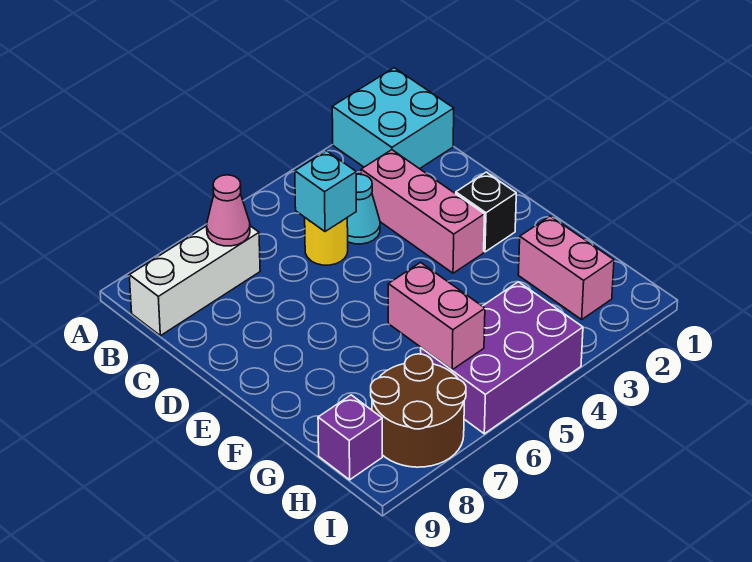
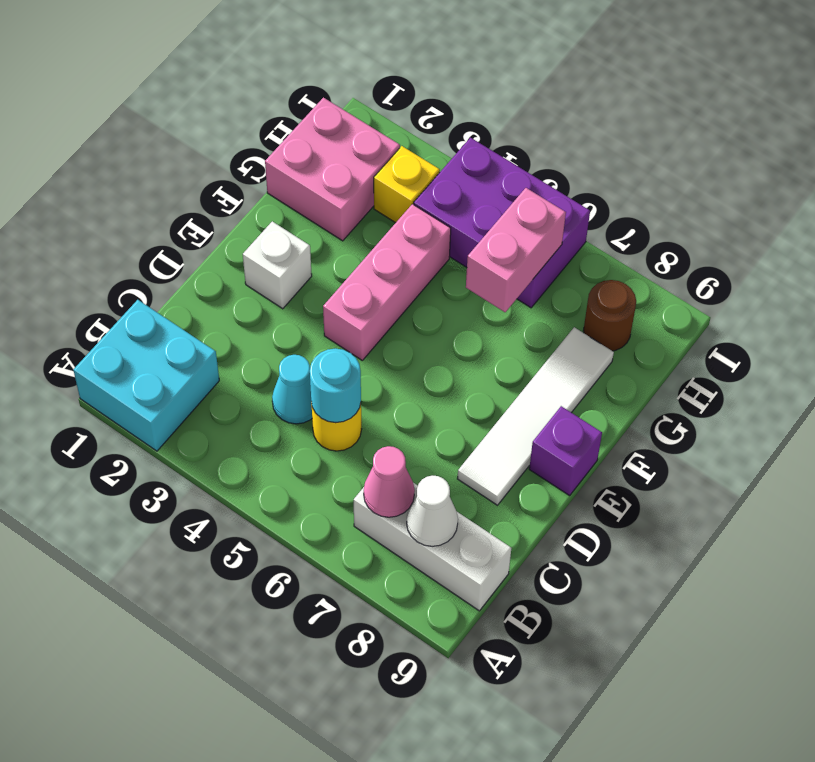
none -> white cone B8 level 2
pink brick C3:E3 level 1 -> pink brick E4:G4 level 1
cyan brick C5 level 2 -> cyan round brick C5 level 2
none -> white tile D8:G8 level 1
black brick E2 level 1 -> white brick E2 level 1
pink brick G2:H2 level 1 -> pink brick G1:H2 level 1
none -> yellow brick H3 level 1
brown round brick H7:I8 level 1 -> brown round brick H8 level 1
purple brick H9 level 1 -> purple brick E9 level 1

